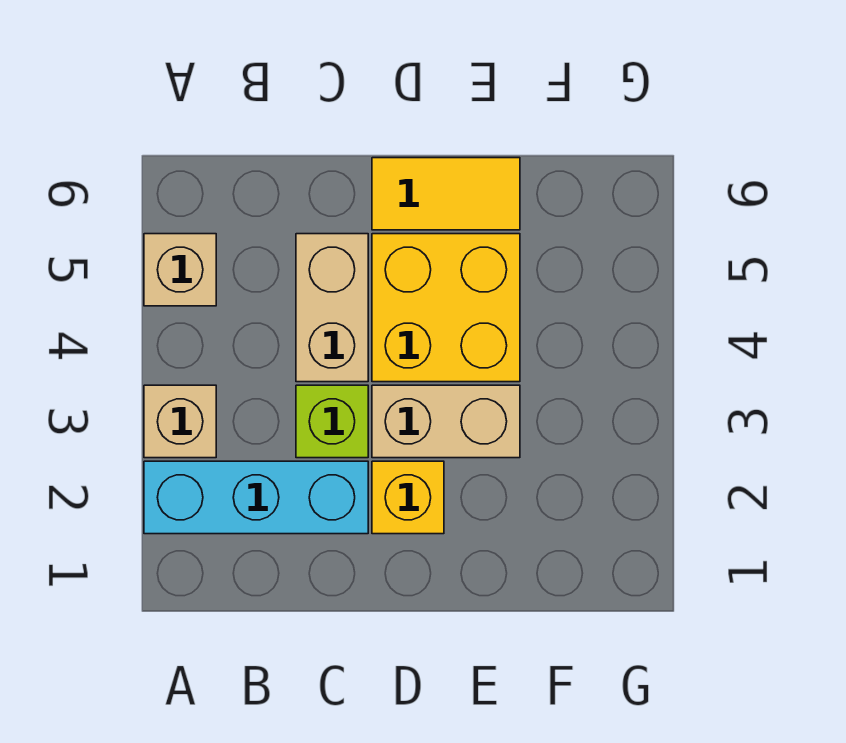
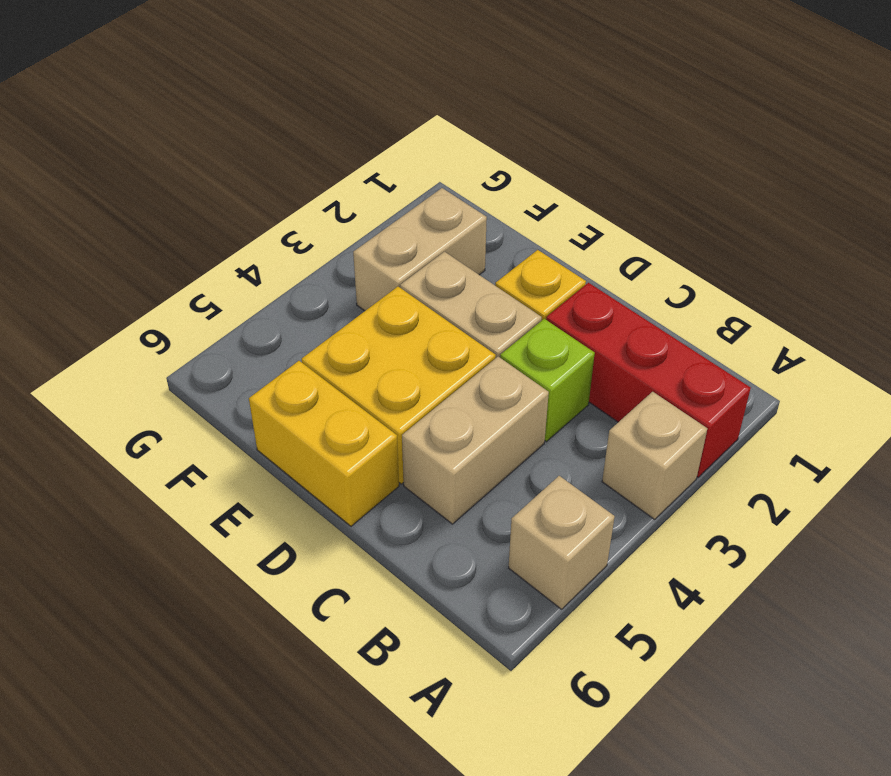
cyan brick A2:C2 level 1 -> red brick A2:C2 level 1
yellow tile D6:E6 level 1 -> yellow brick D6:E6 level 1
none -> tan brick F2:F3 level 1

